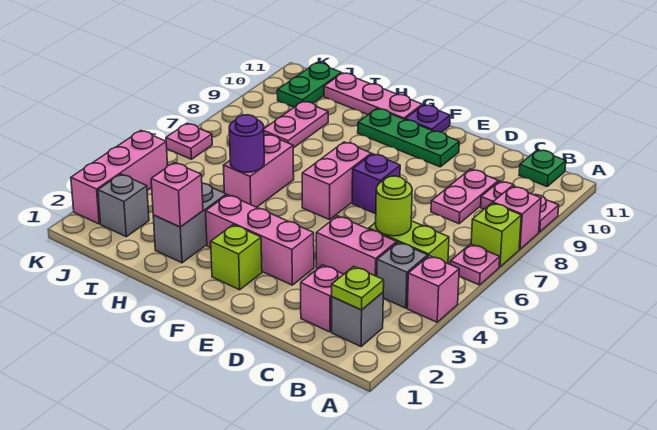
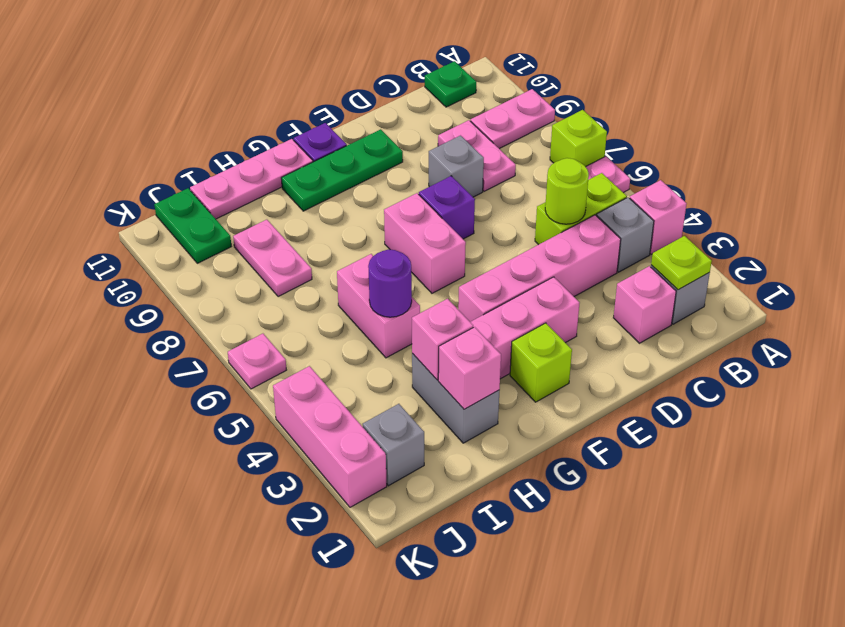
pink brick A8 level 1 -> pink brick H3 level 2
pink brick C4:D4 level 1 -> pink brick C4:F4 level 1
none -> grey brick D8 level 1

